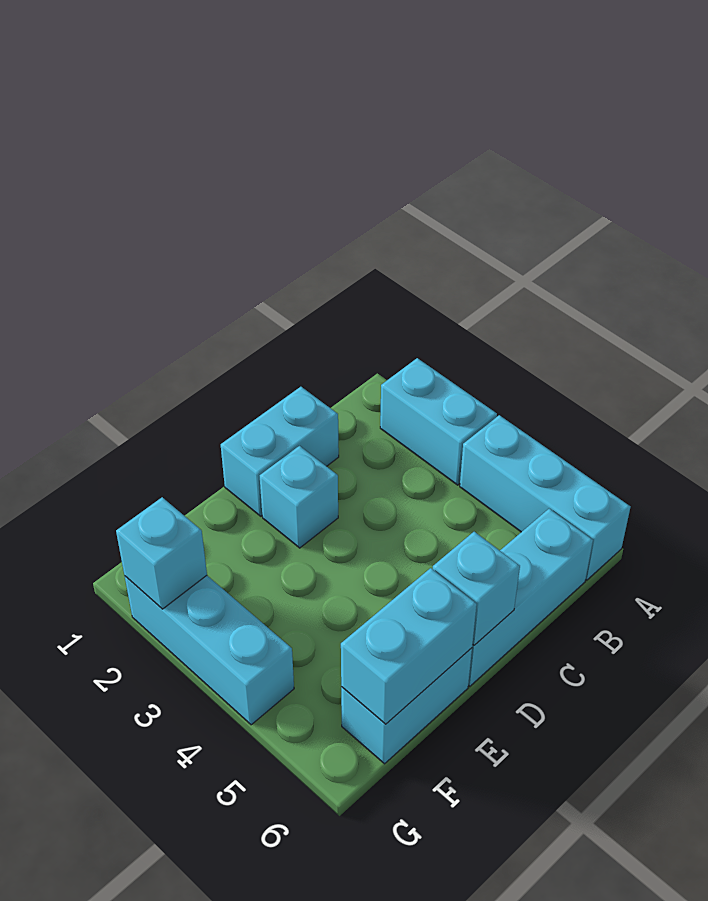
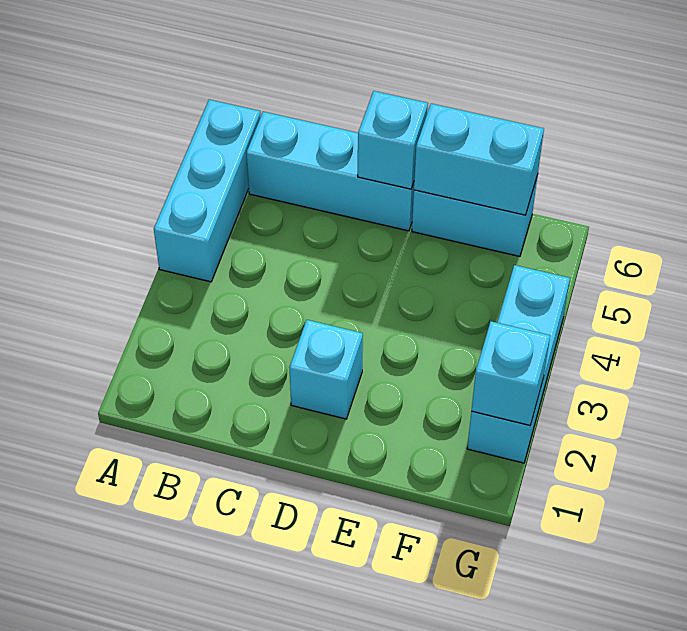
cyan brick A2:A3 level 1 -> none
cyan brick C1:D1 level 1 -> none

